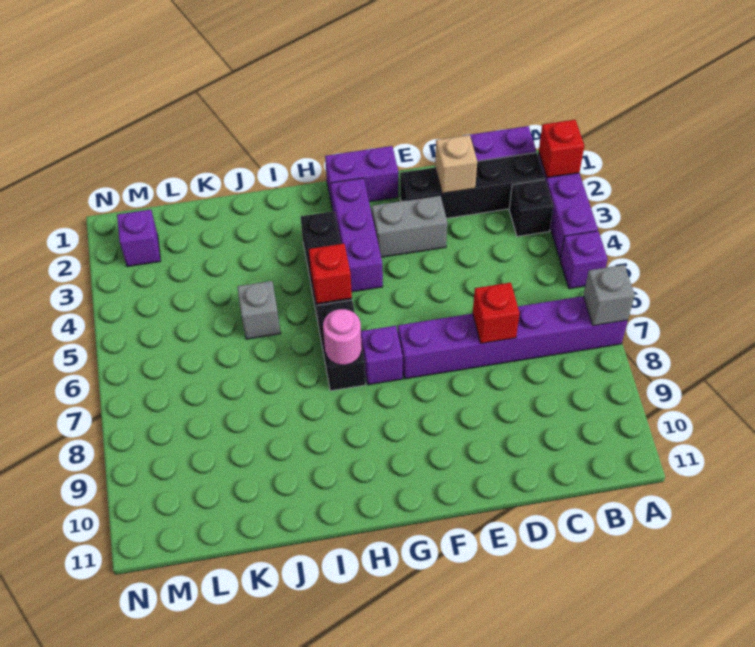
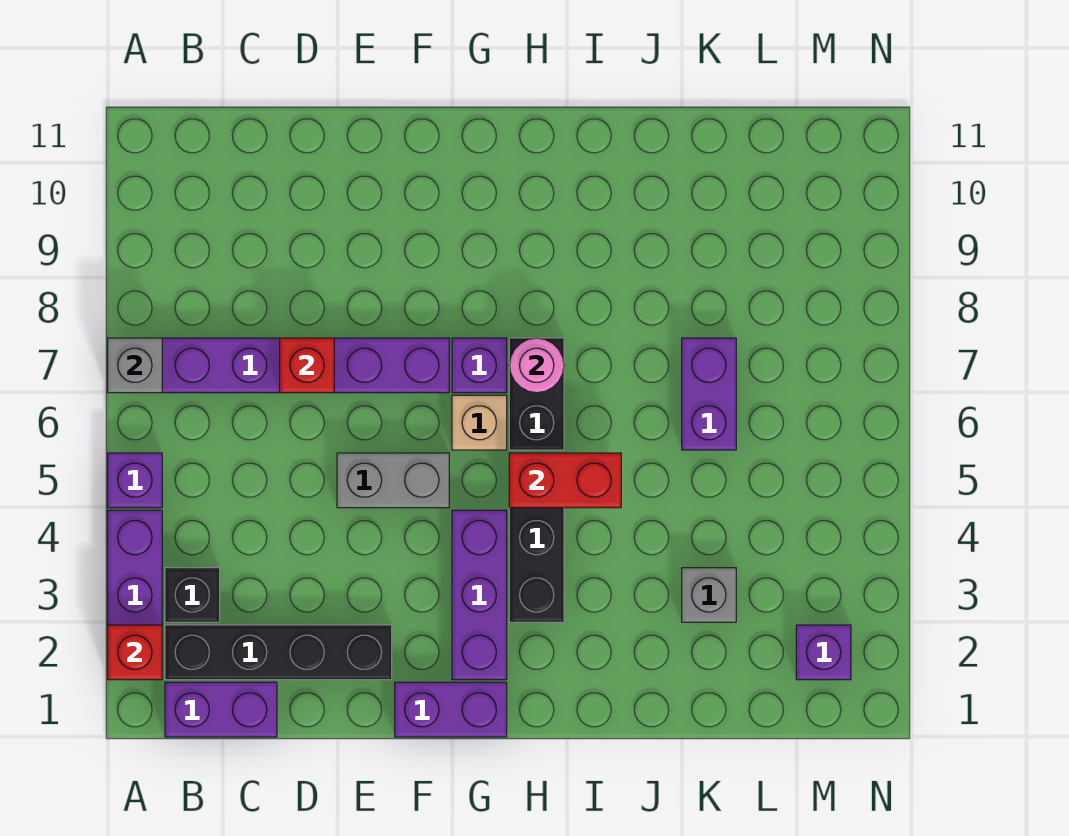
tan brick D2 level 2 -> tan brick G6 level 1
grey brick E3:F3 level 1 -> grey brick E5:F5 level 1
red brick H5 level 2 -> red brick H5:I5 level 2
grey brick J5 level 1 -> grey brick K3 level 1
none -> purple brick K6:K7 level 1

